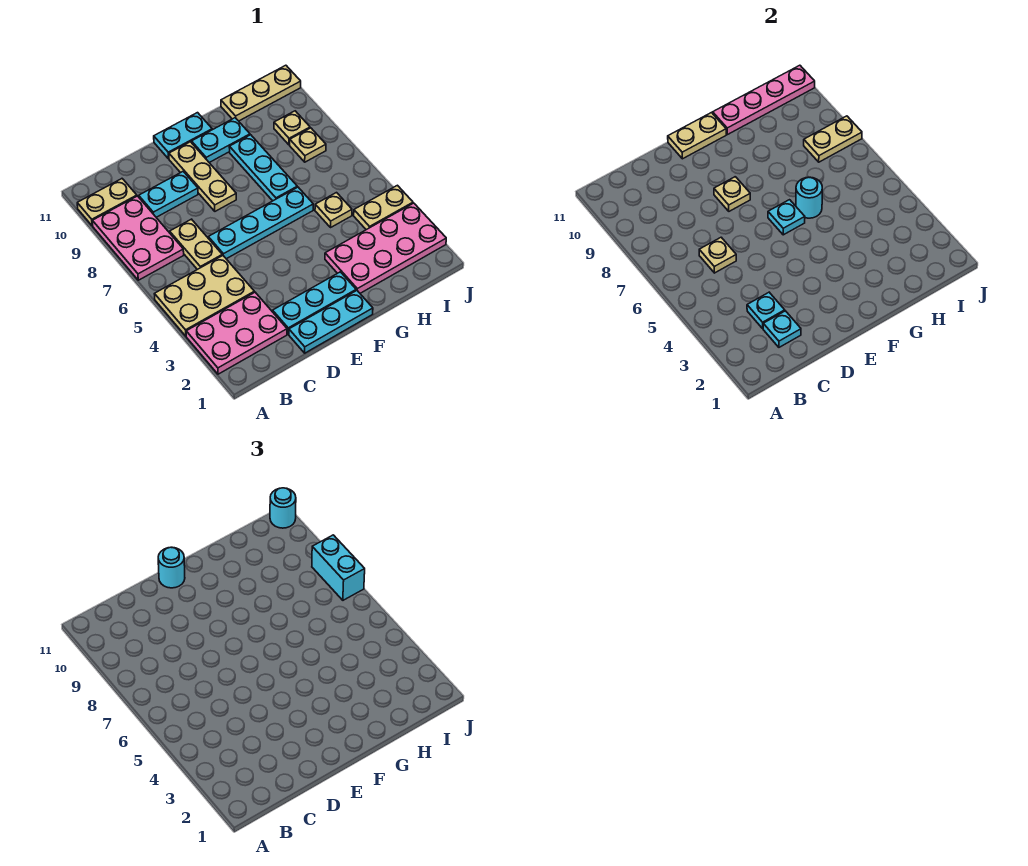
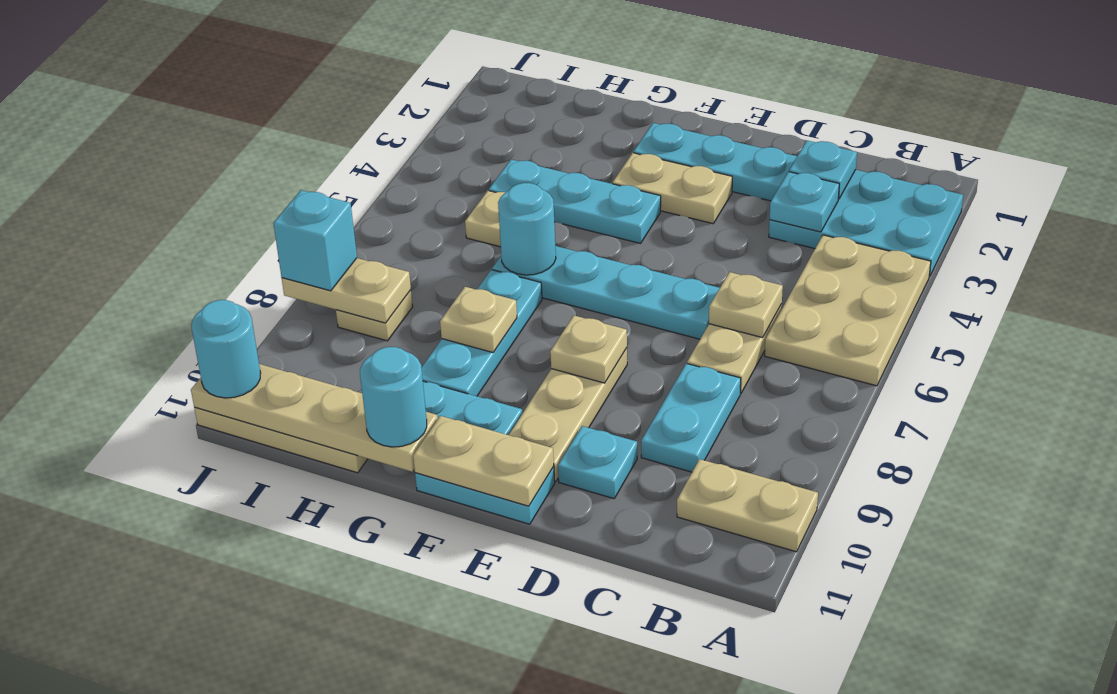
pink plate A2:C3 level 1 -> cyan plate A2:C3 level 1
tan plate A4:C5 level 1 -> tan plate A4:B6 level 1
pink plate A7:B9 level 1 -> none
cyan plate C9:D9 level 1 -> cyan plate C8:C9 level 1
cyan plate D1:F1 level 1 -> cyan plate F4:H4 level 1
cyan round brick E11 level 3 -> cyan round brick G11 level 3
cyan plate F6 level 2 -> cyan plate D10 level 1
pink plate G2:J3 level 1 -> none
pink plate G11:J11 level 2 -> tan plate G11:J11 level 2
tan plate I4:J4 level 1 -> tan plate E3:F3 level 1
tan plate I9 level 1 -> tan plate G8 level 2
cyan brick J7:J8 level 3 -> cyan brick J8 level 3

